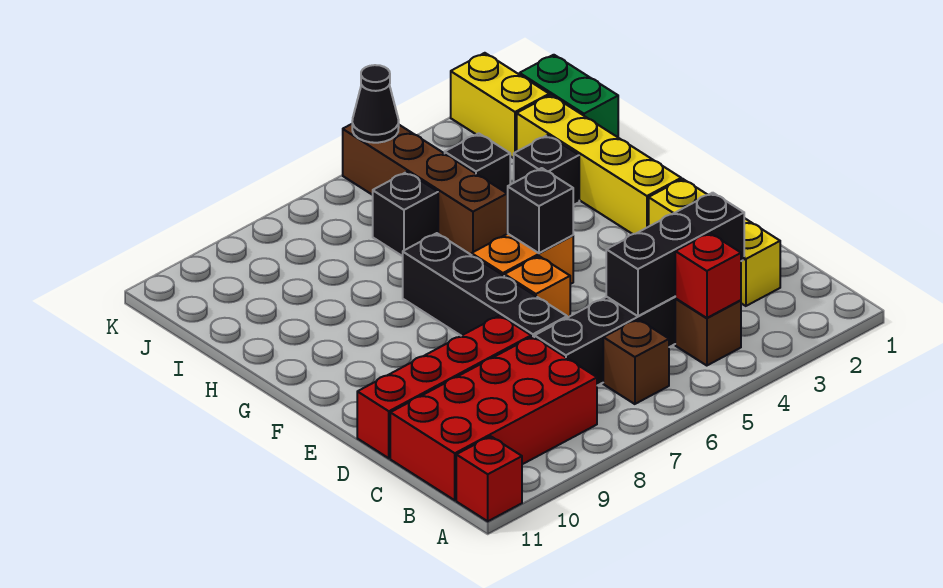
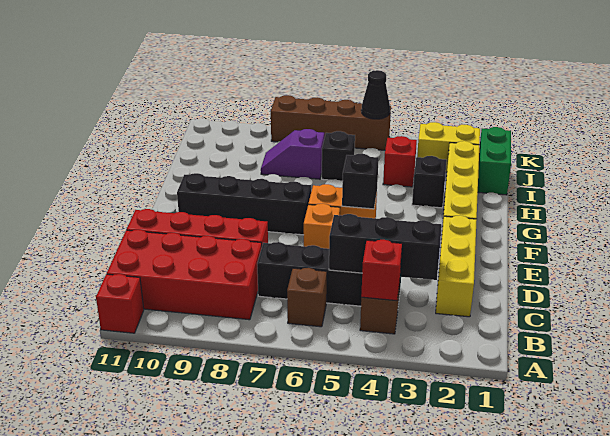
black brick D7:G7 level 1 -> black brick F7:F10 level 1
brown brick H5:K5 level 1 -> brown brick K5:K8 level 1
black brick I4 level 1 -> red brick I4 level 1
none -> purple slope I7:I8 level 1 top 7
yellow brick J2:K2 level 1 -> yellow brick J2:J3 level 1

